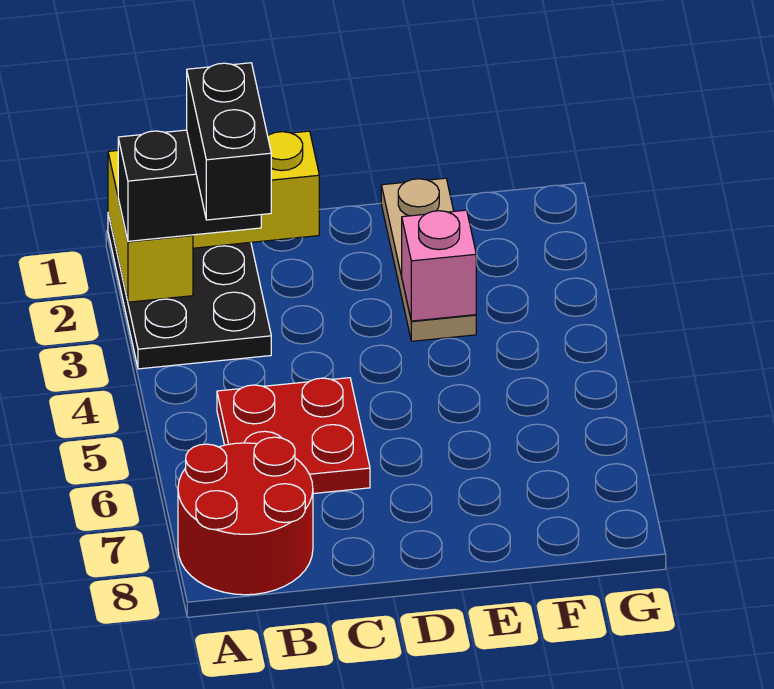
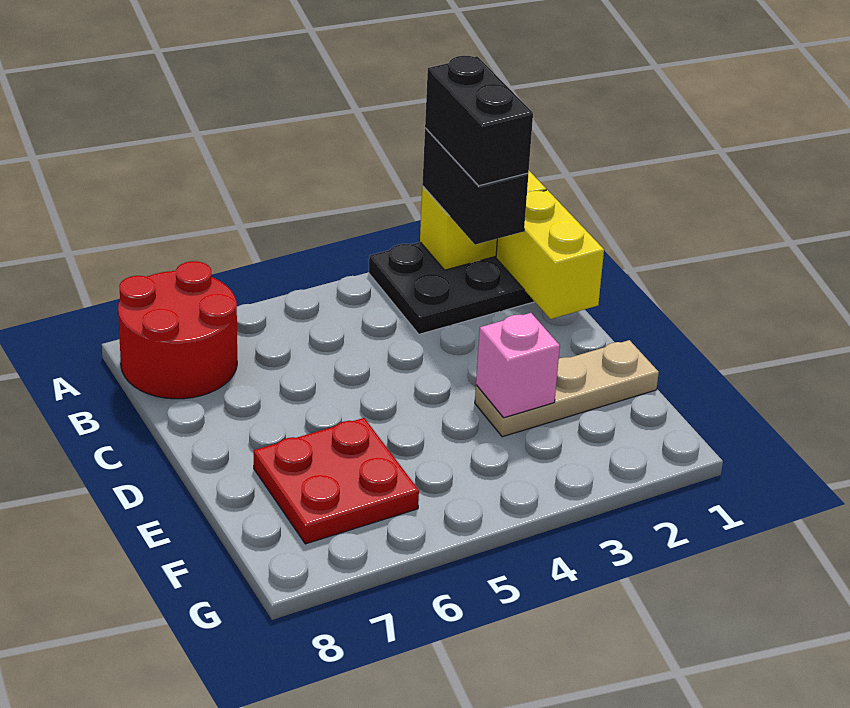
black brick B2:B3 level 4 -> black brick A2:B2 level 4
red plate B5:C6 level 1 -> red plate E6:F7 level 1

